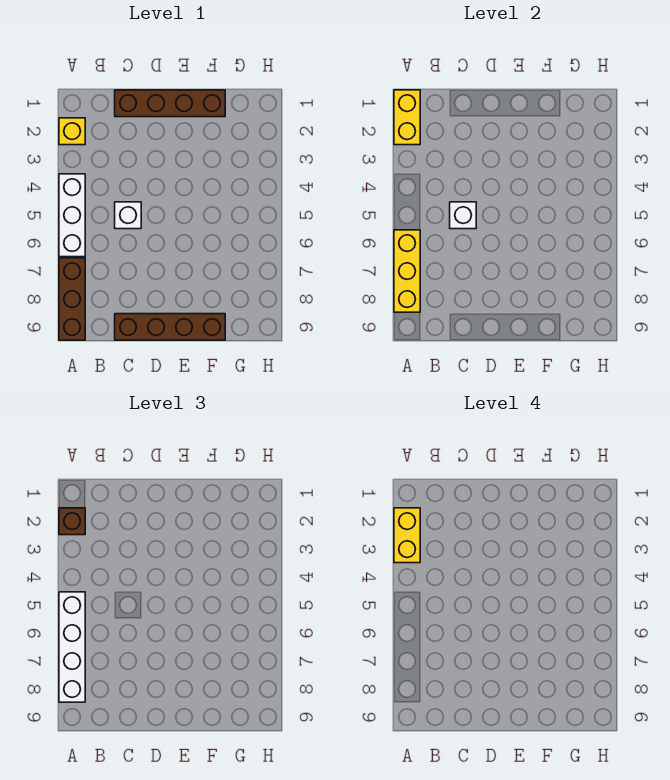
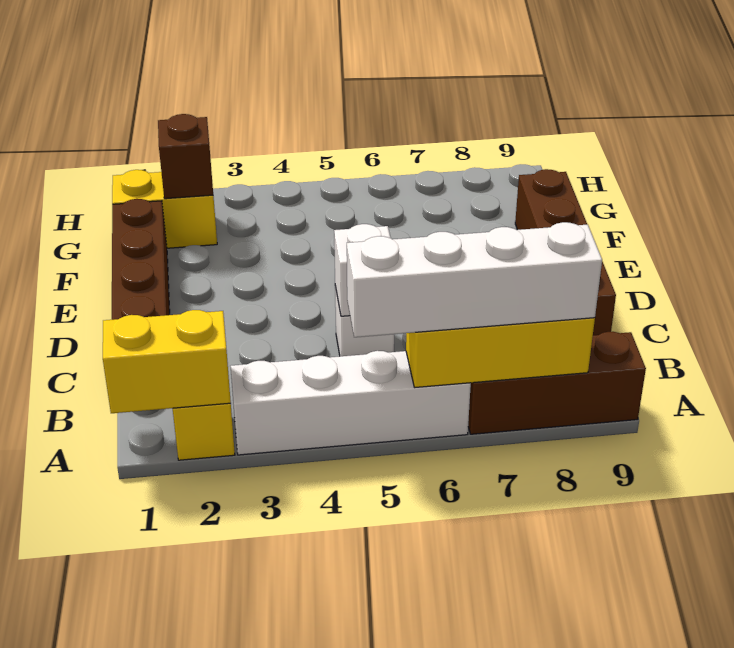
brown brick A2 level 3 -> brown brick G2 level 2
yellow brick A2:A3 level 4 -> yellow brick G1:G2 level 1
white brick A4:A6 level 1 -> white brick A3:A6 level 1

